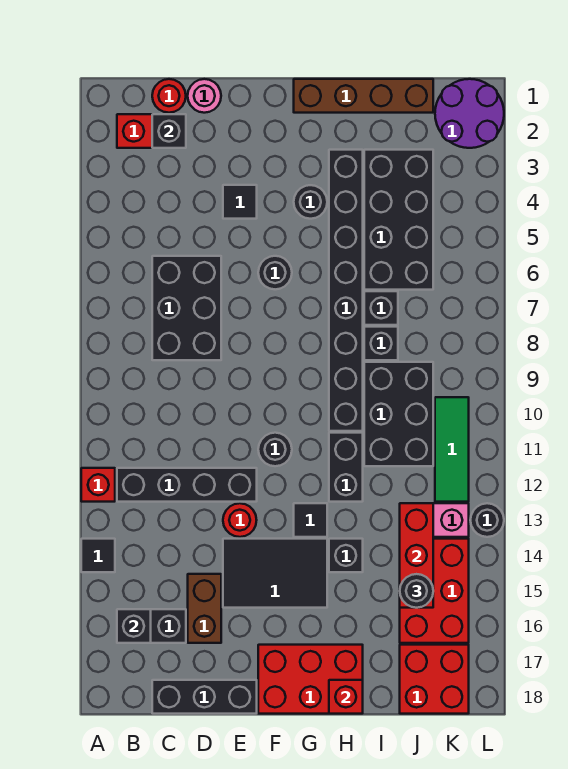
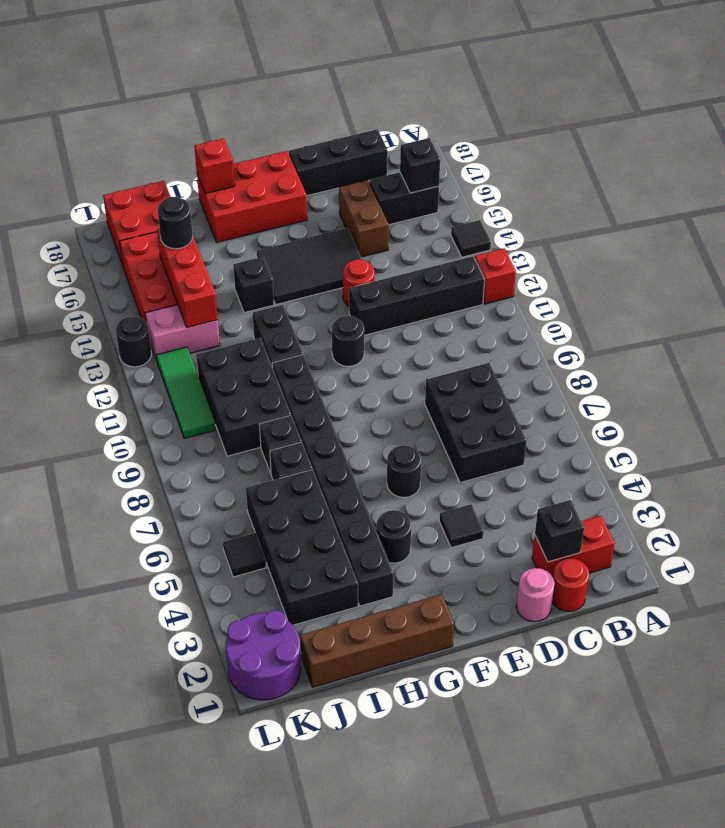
black tile G13 level 1 -> black tile K5 level 1

